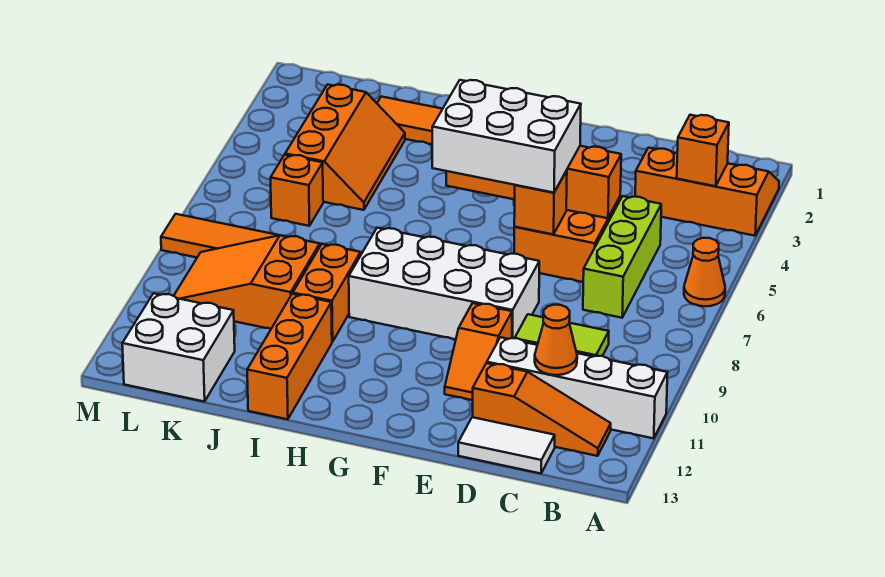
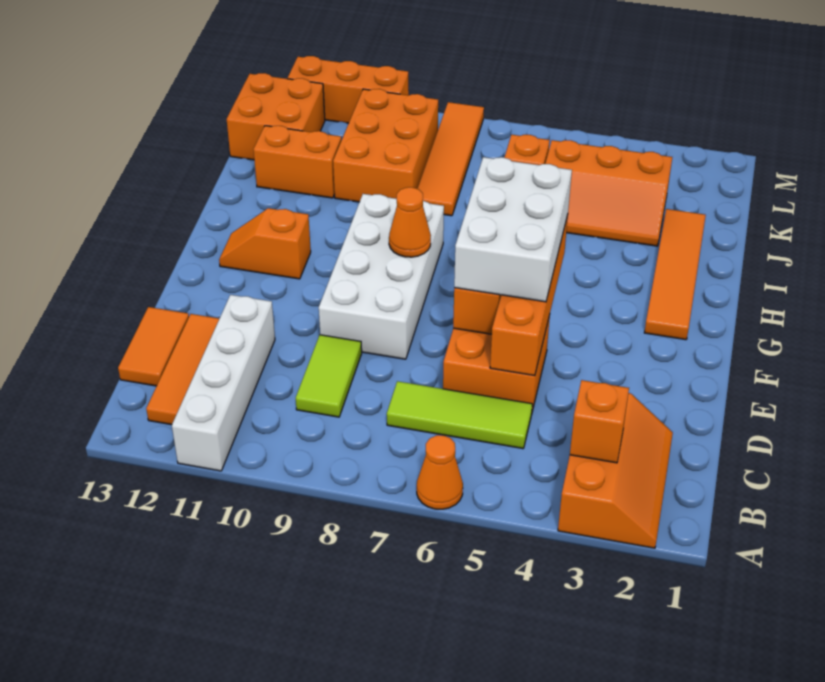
orange slope B12:D12 level 1 top D -> orange tile B12:D12 level 1
lime brick C5:C7 level 1 -> lime tile C5:C7 level 1
orange cone C11 level 2 -> orange cone G8 level 2
white tile C13:D13 level 1 -> orange tile C13:D13 level 1
orange slope E10:E11 level 1 top 10 -> orange slope G11:G12 level 1 top 11
orange brick I9:I10 level 1 -> orange brick J11:J12 level 1
orange brick I11:I13 level 1 -> orange brick M10:M12 level 1
orange slope J9:L10 level 1 top J -> orange brick J9:L10 level 1
white brick K12:L13 level 1 -> orange brick K12:L13 level 1

